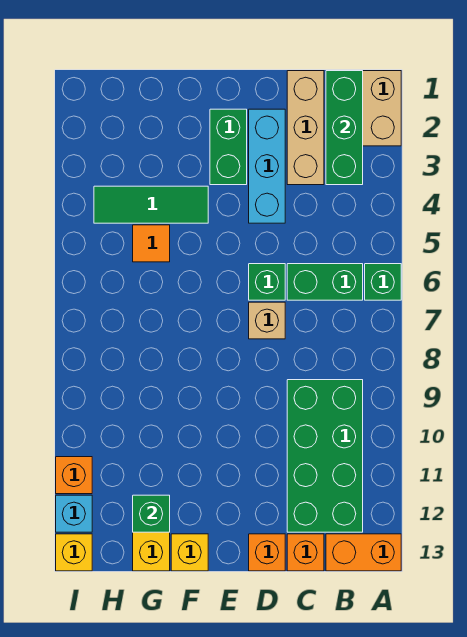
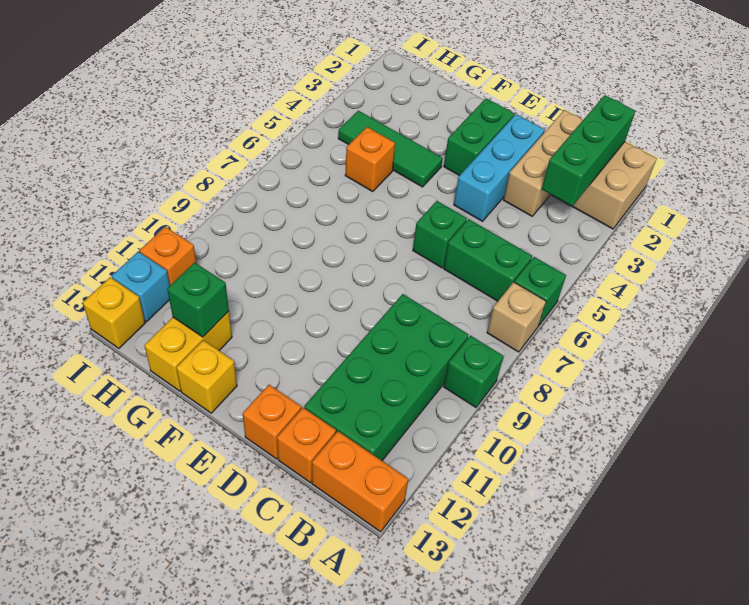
none -> green brick A9 level 1
tan brick D7 level 1 -> tan brick A7 level 1
orange tile G5 level 1 -> orange brick G5 level 1

